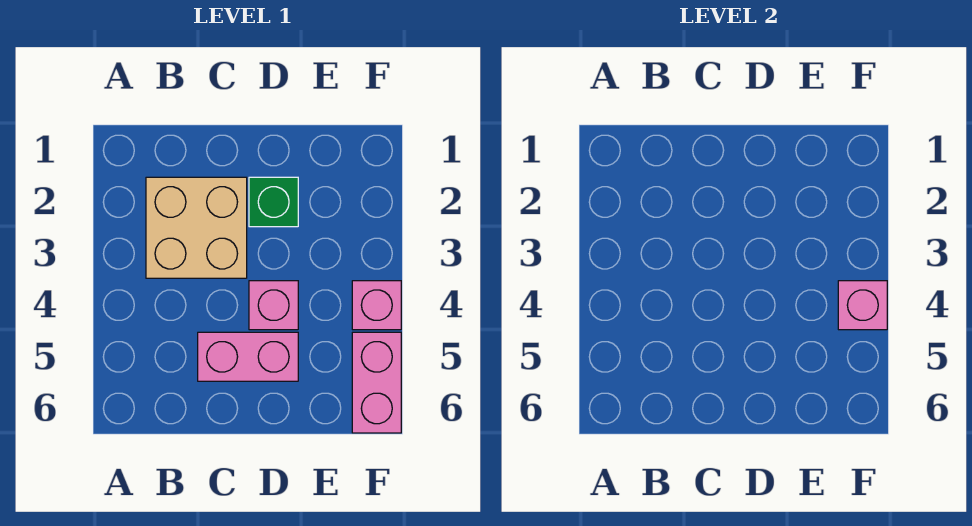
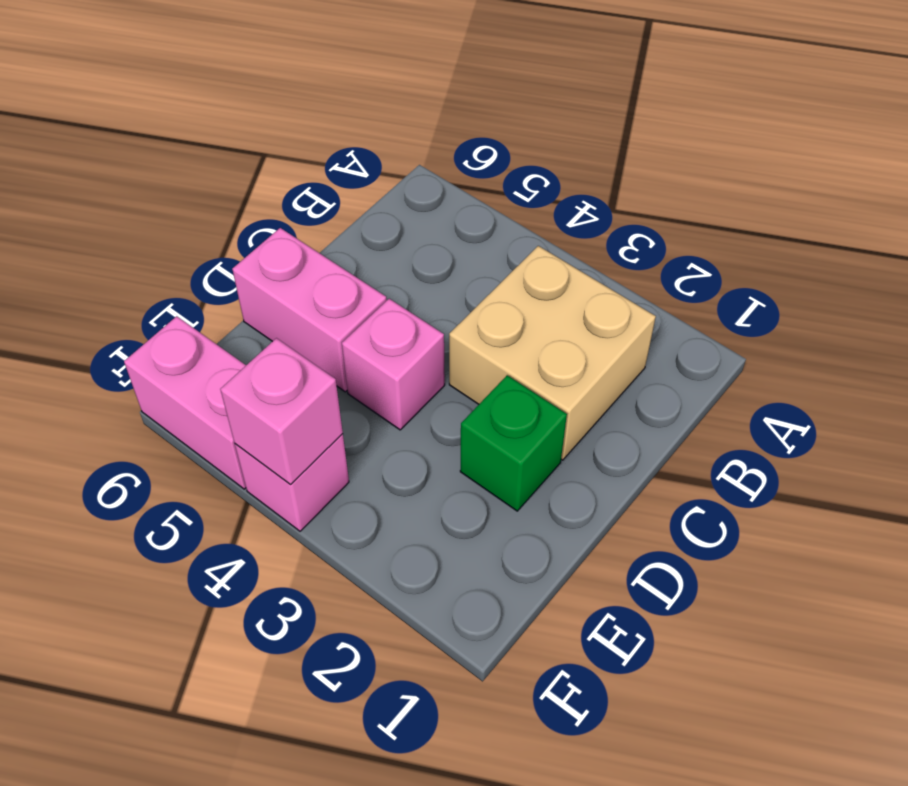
pink brick C5:D5 level 1 -> pink brick D5:D6 level 1

